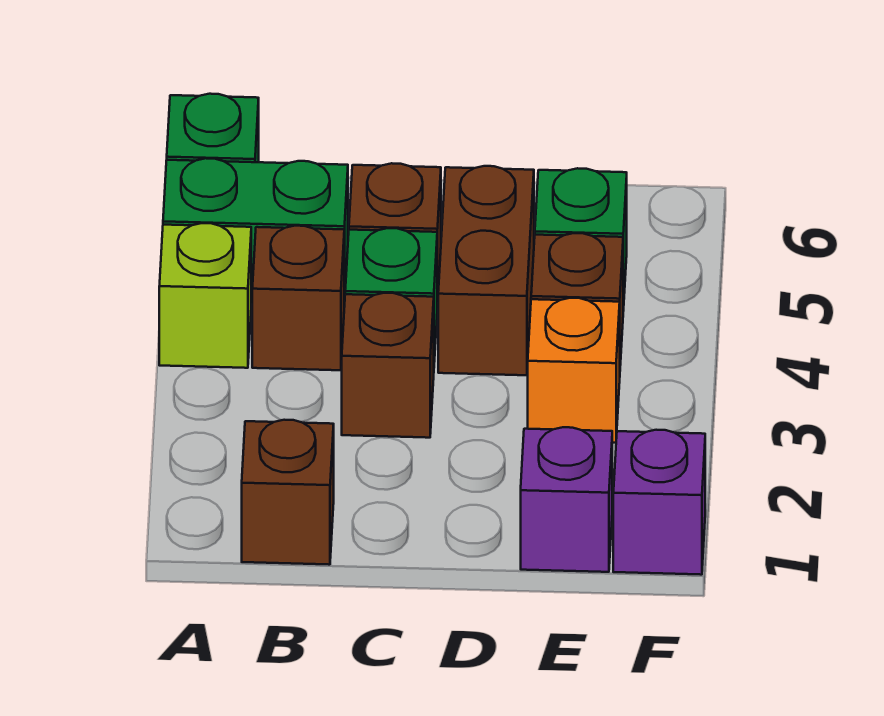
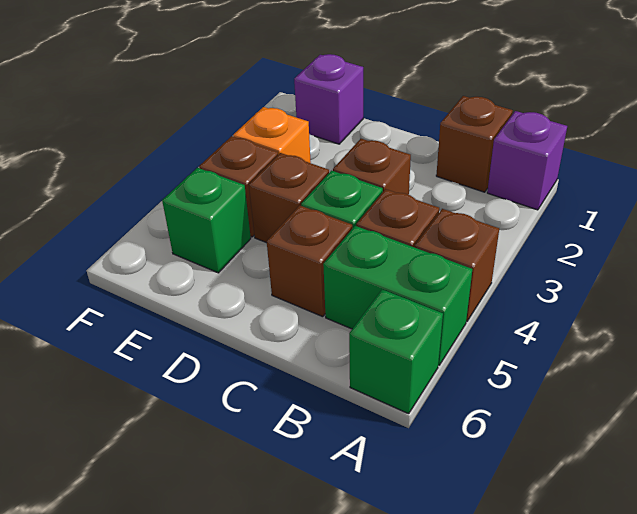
lime brick A4 level 1 -> brown brick A4 level 1
brown brick D4:D5 level 1 -> brown brick D4 level 1
purple brick F1 level 1 -> purple brick A1 level 1

